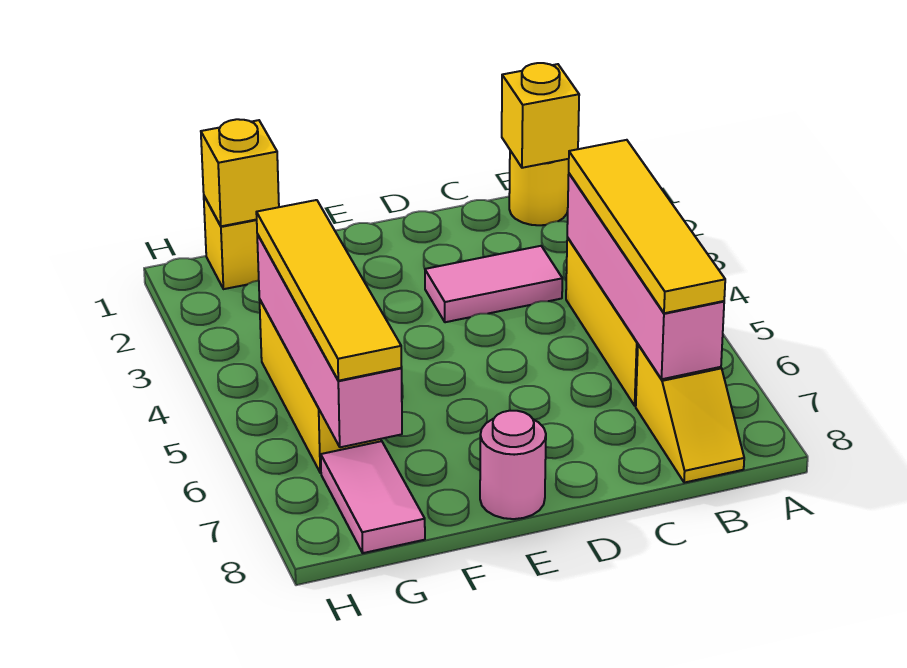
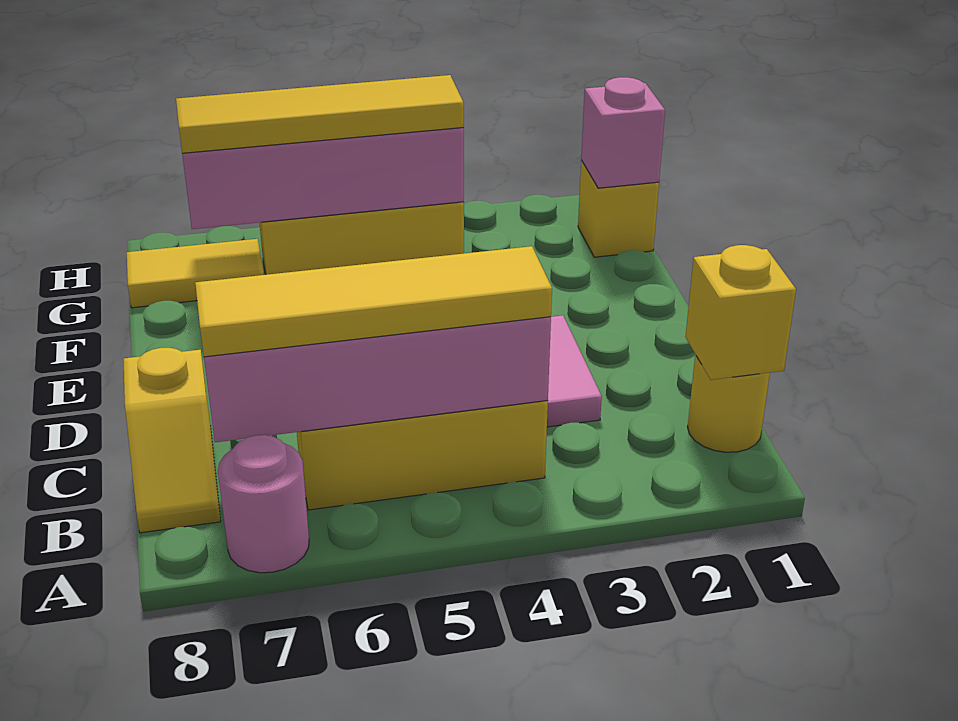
yellow slope B7:B8 level 1 top 7 -> yellow slope B8:C8 level 1 top C
pink round brick E8 level 1 -> pink round brick A7 level 1
yellow brick G1 level 2 -> pink brick G1 level 2
pink tile G7:G8 level 1 -> yellow tile G7:G8 level 1

